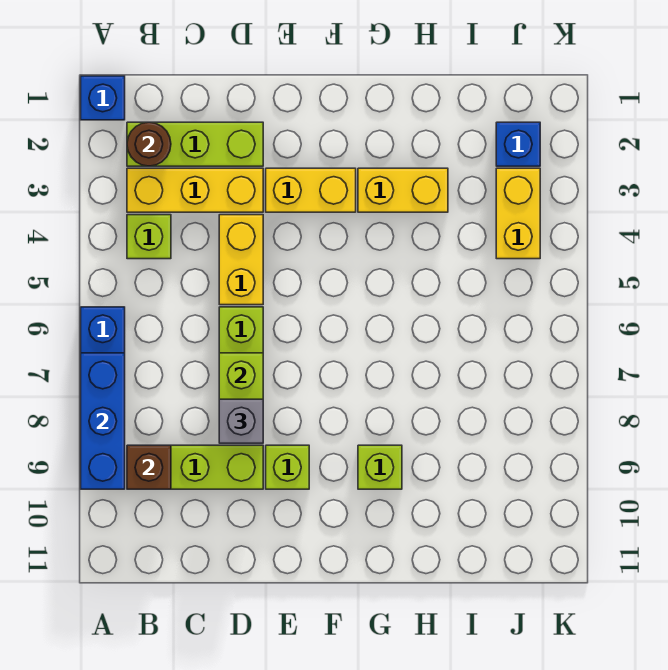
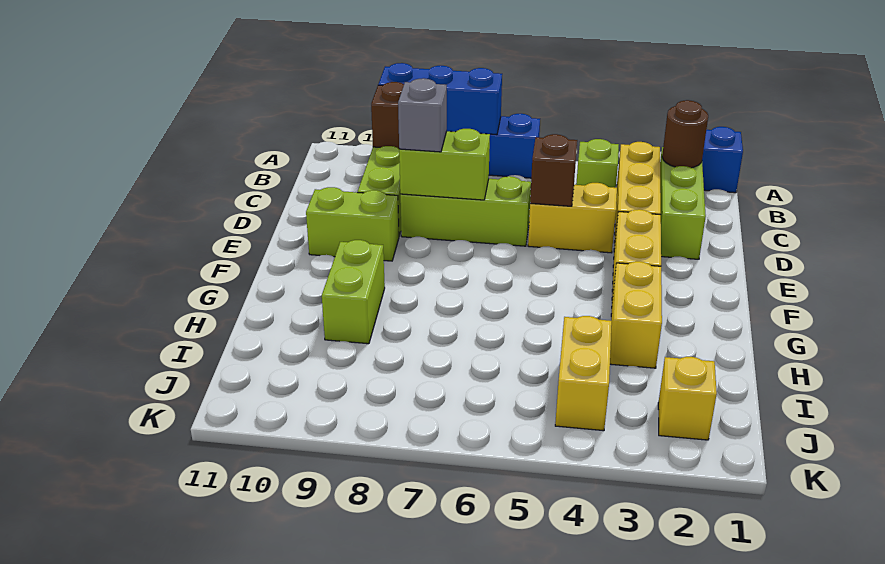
none -> brown brick D5 level 2
lime brick E9 level 1 -> lime brick E9:E10 level 1
lime brick G9 level 1 -> lime brick G9:H9 level 1
blue brick J2 level 1 -> yellow brick J2 level 1
yellow brick J3:J4 level 1 -> yellow brick I4:J4 level 1

